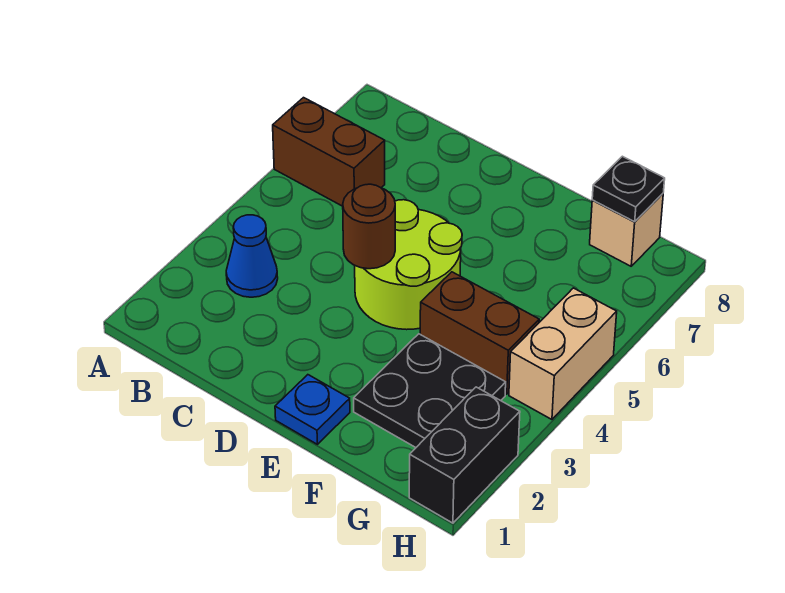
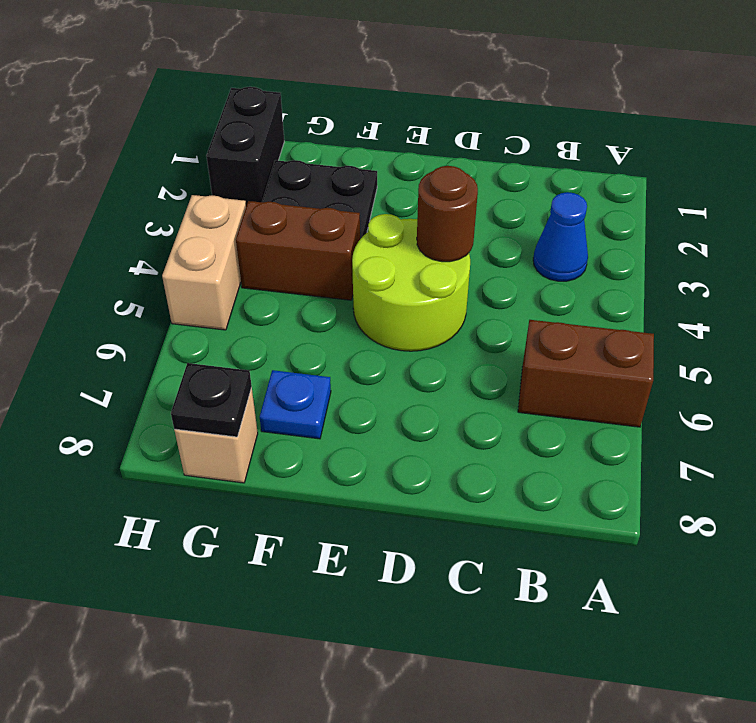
blue plate E1 level 1 -> blue plate F7 level 1

